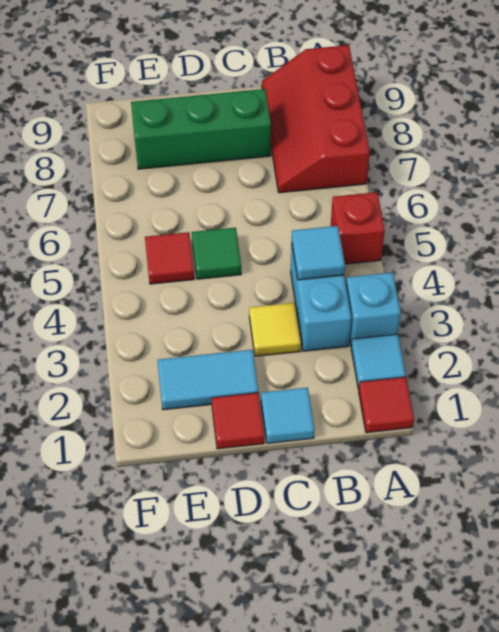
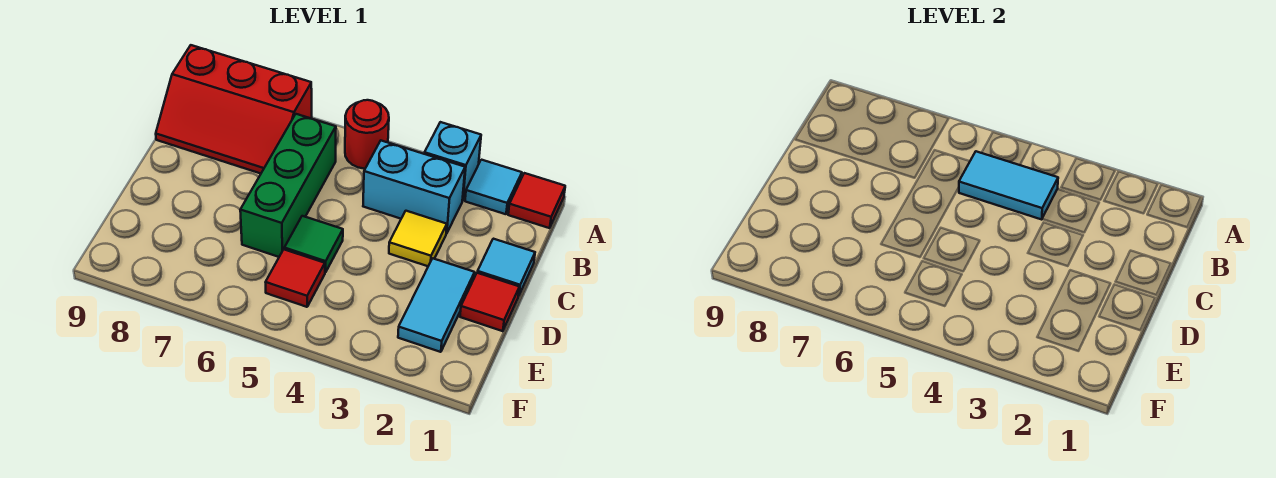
red brick A5 level 1 -> red round brick A5 level 1
cyan tile B4 level 2 -> cyan tile B4:B5 level 2
green brick C8:E8 level 1 -> green brick B6:D6 level 1

